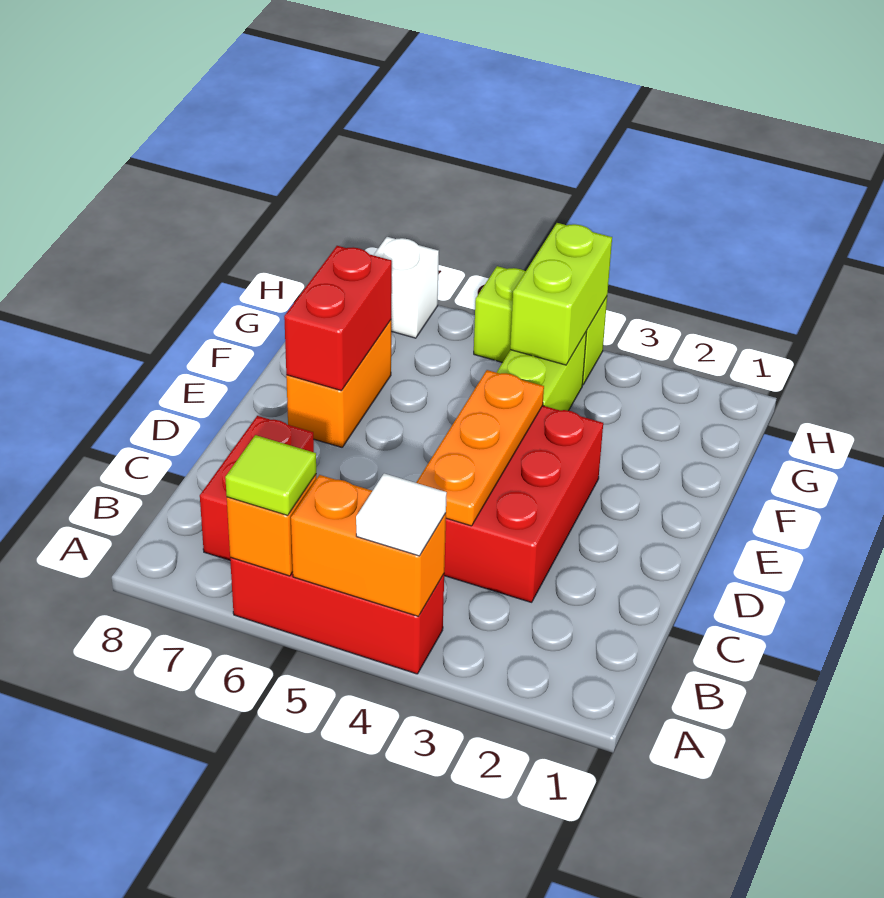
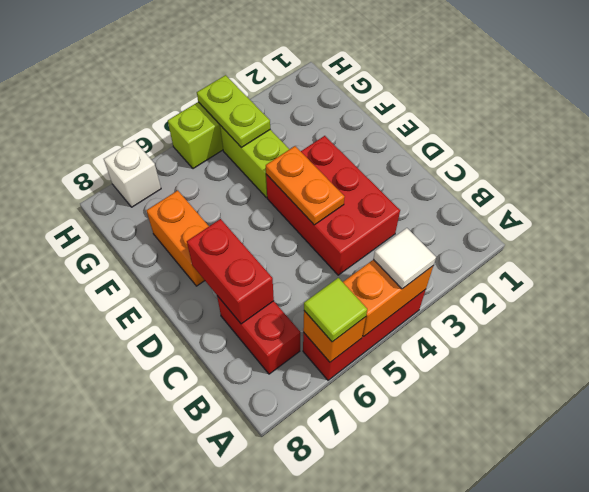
orange plate C4:E4 level 2 -> orange plate D4:E4 level 2
red brick E7:F7 level 2 -> red brick C7:D7 level 2
lime brick G4:H4 level 2 -> lime plate G4:H4 level 2

